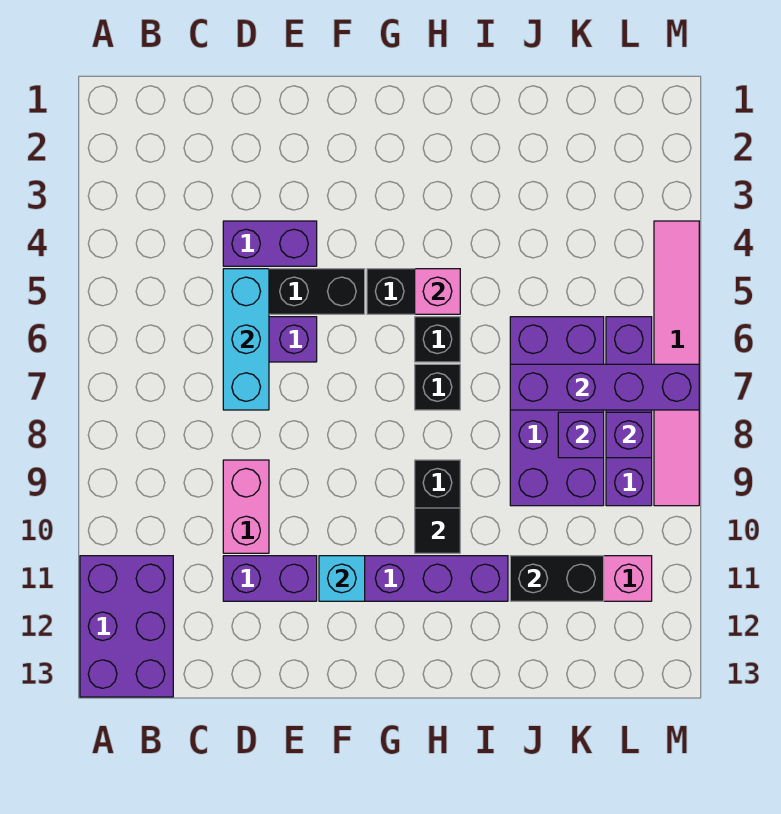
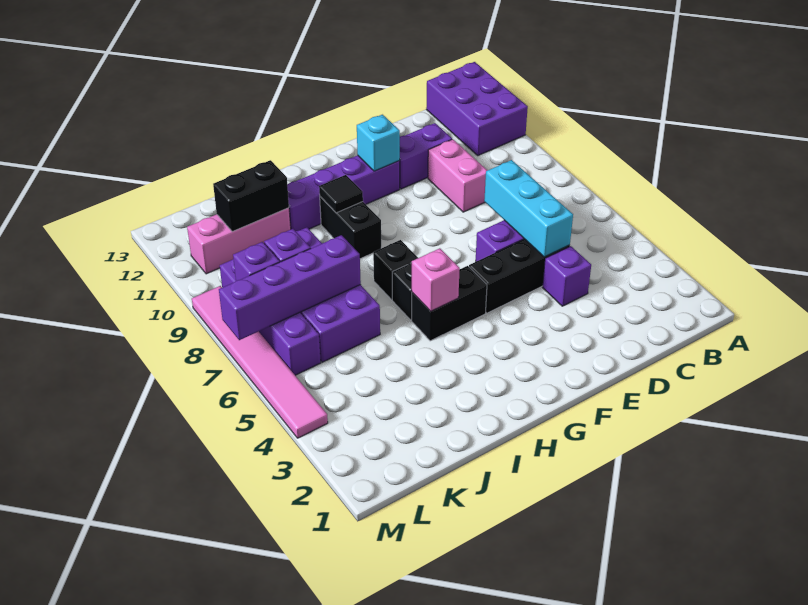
purple brick D4:E4 level 1 -> purple brick D4 level 1

